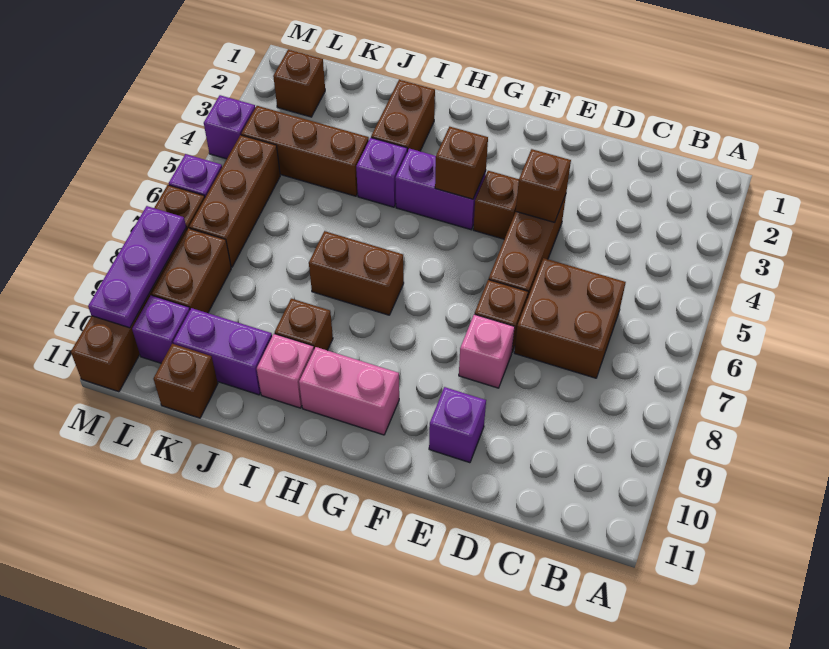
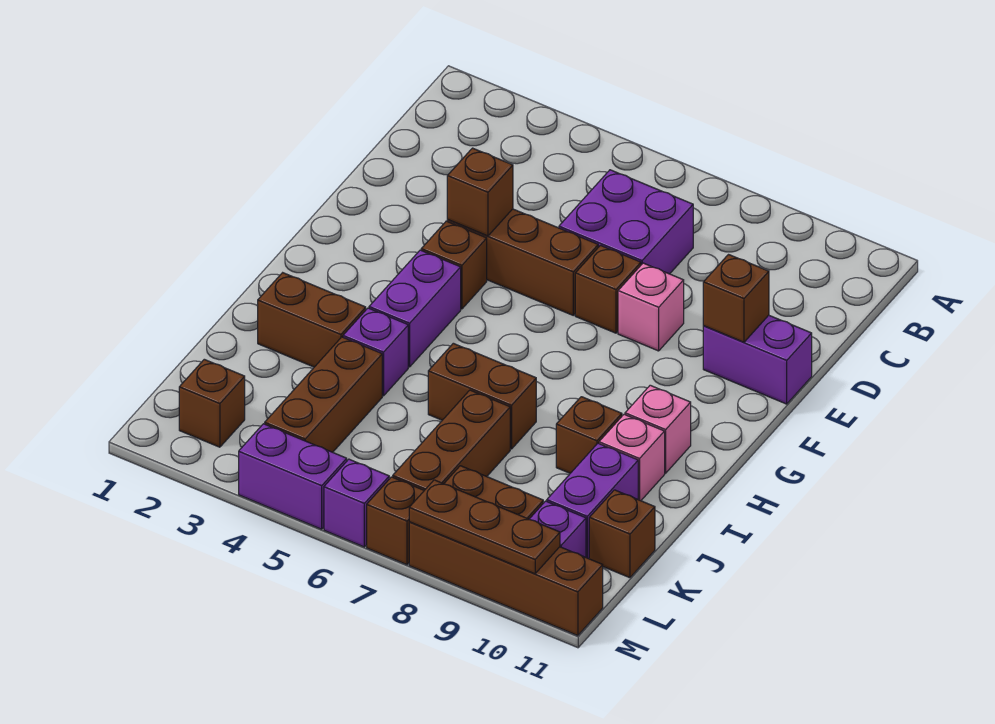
brown brick C6:D7 level 1 -> purple brick C6:D7 level 1
purple brick E10 level 1 -> purple brick E10:E11 level 1
brown brick G4 level 2 -> brown brick E10 level 2
pink brick G10:H10 level 1 -> pink brick H10 level 1
brown brick H7:I7 level 1 -> brown brick I6:I7 level 1
brown brick L5:L7 level 1 -> brown brick J7:L7 level 1
purple brick M4 level 1 -> purple brick M4:M5 level 1
purple plate M8:M10 level 2 -> brown plate M8:M10 level 2

